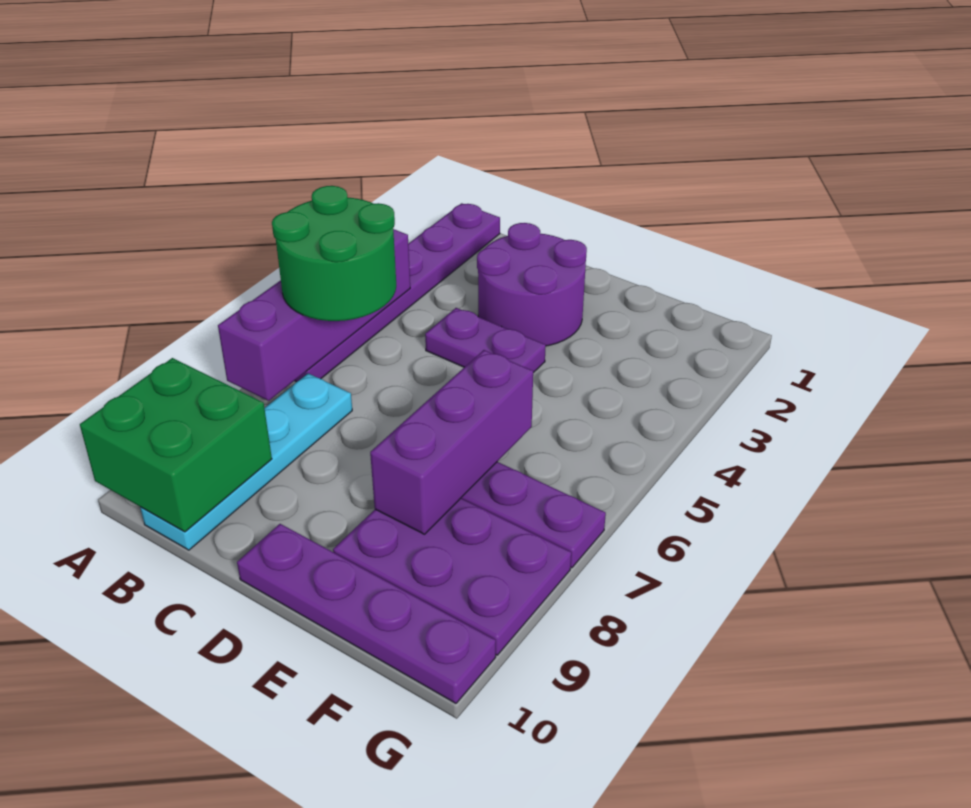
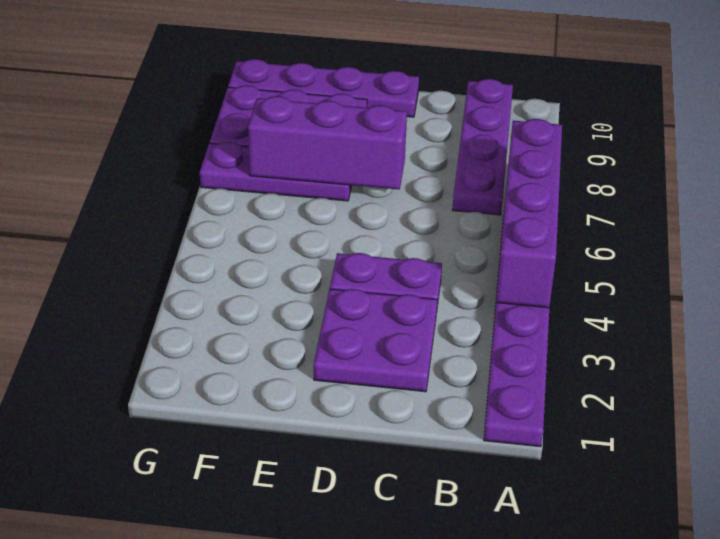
green round brick A5:B6 level 3 -> none
green brick A9:B10 level 2 -> none
cyan plate B7:B10 level 1 -> purple plate B7:B10 level 1
purple round brick C2:D3 level 1 -> purple plate C2:D3 level 1
purple brick E6:E8 level 2 -> purple brick D7:F7 level 2

